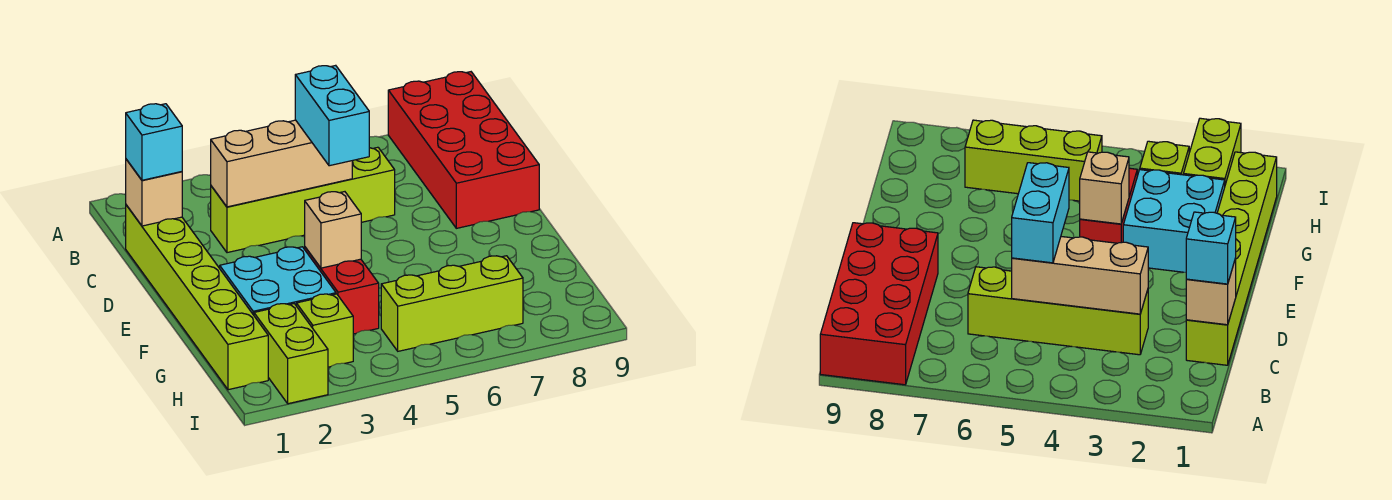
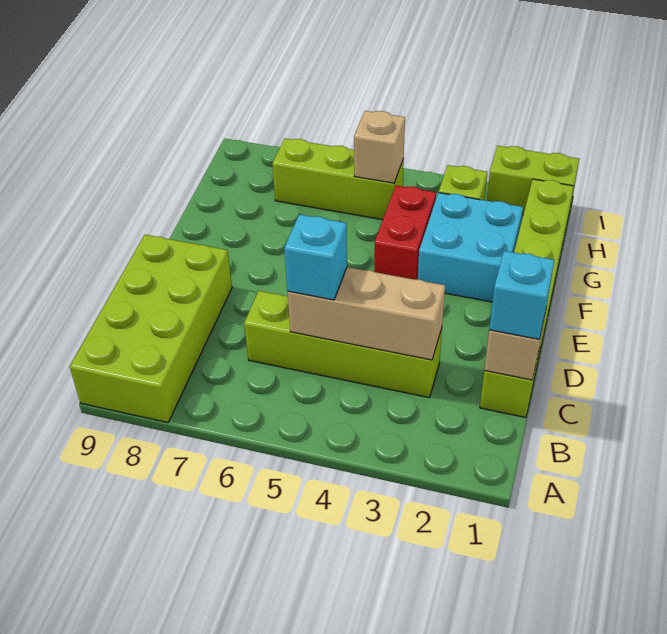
red brick A8:D9 level 1 -> lime brick A8:D9 level 1
cyan brick C5:D5 level 3 -> cyan brick C5 level 3
tan brick F4 level 2 -> tan brick H5 level 2
lime brick H2:I2 level 1 -> lime brick I1:I2 level 1

